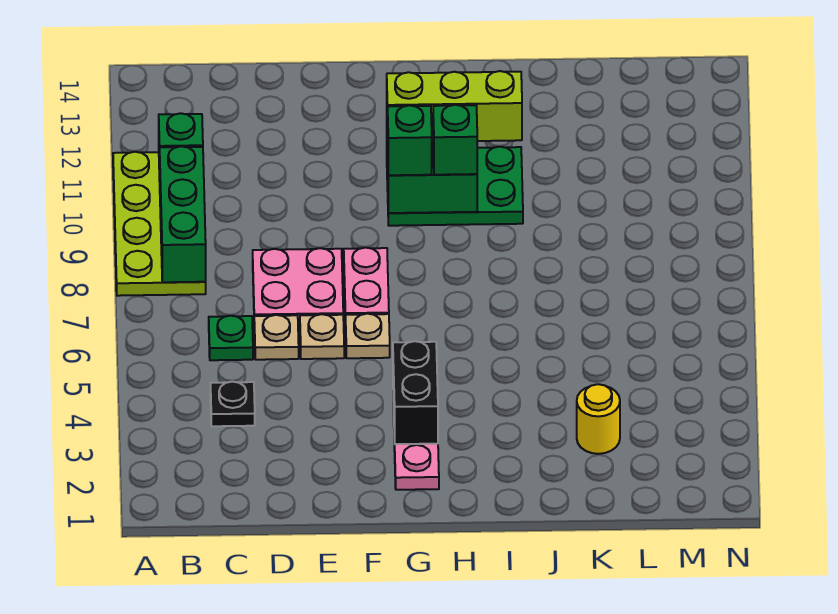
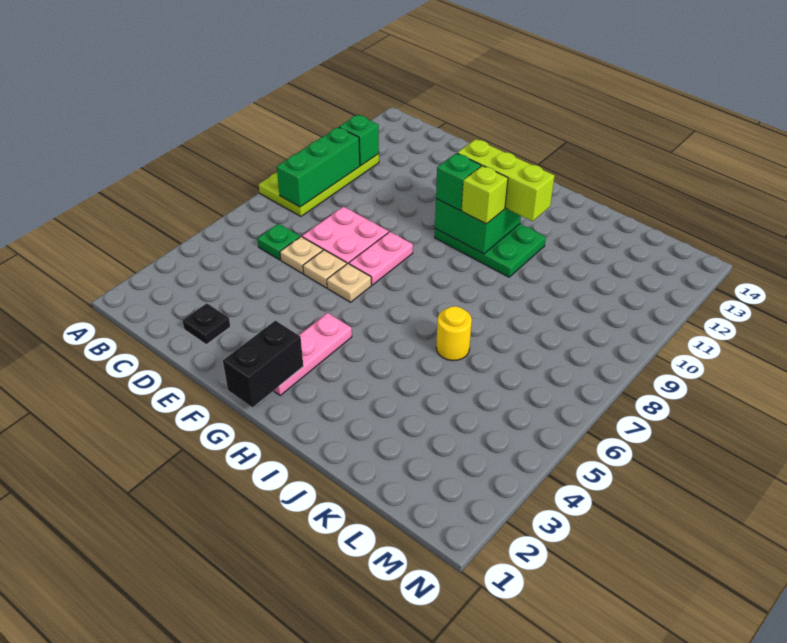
black plate C4 level 1 -> black plate D2 level 1
black brick G3:G4 level 2 -> black brick G1:G2 level 2
green brick H10 level 3 -> lime brick H10 level 3
yellow round brick K3 level 1 -> yellow round brick J6 level 1

